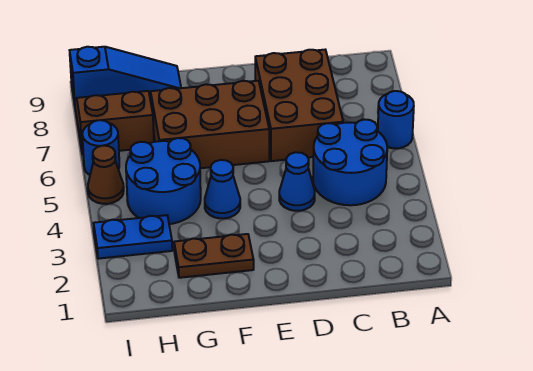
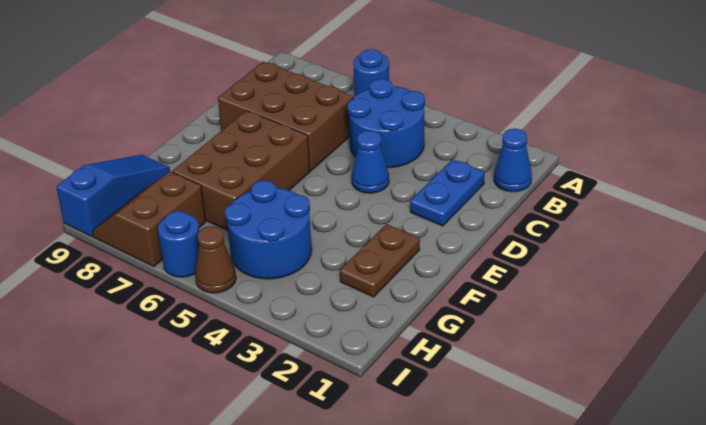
blue cone F4 level 1 -> blue cone B1 level 1
blue plate H3:I3 level 1 -> blue plate C2:D2 level 1

